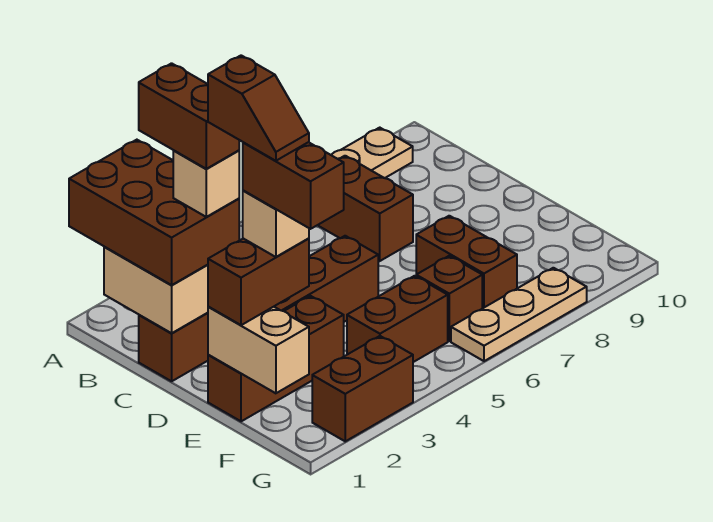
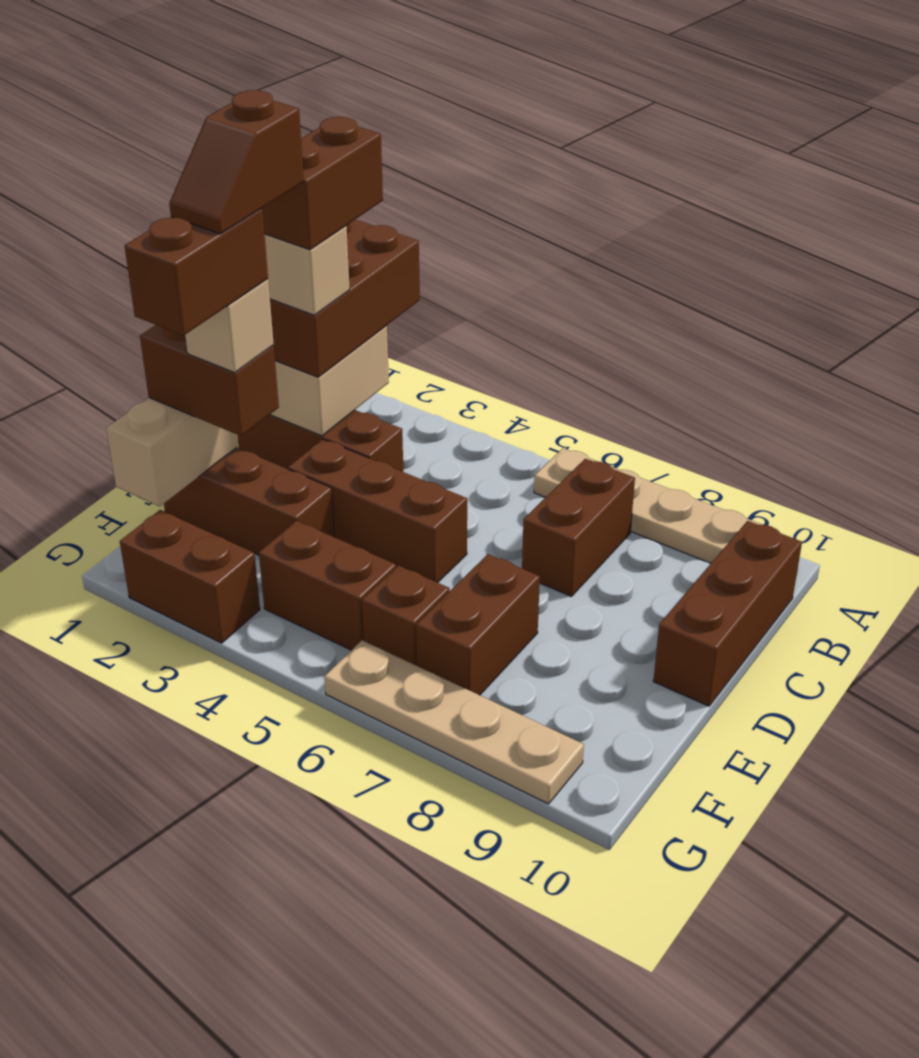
none -> brown brick B10:D10 level 1
tan plate G6:G8 level 1 -> tan plate G6:G9 level 1

